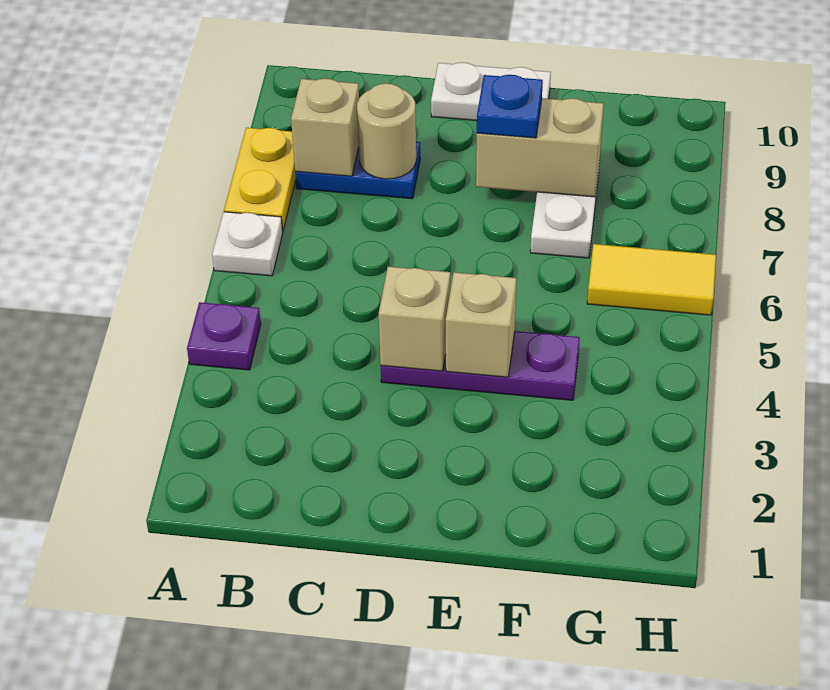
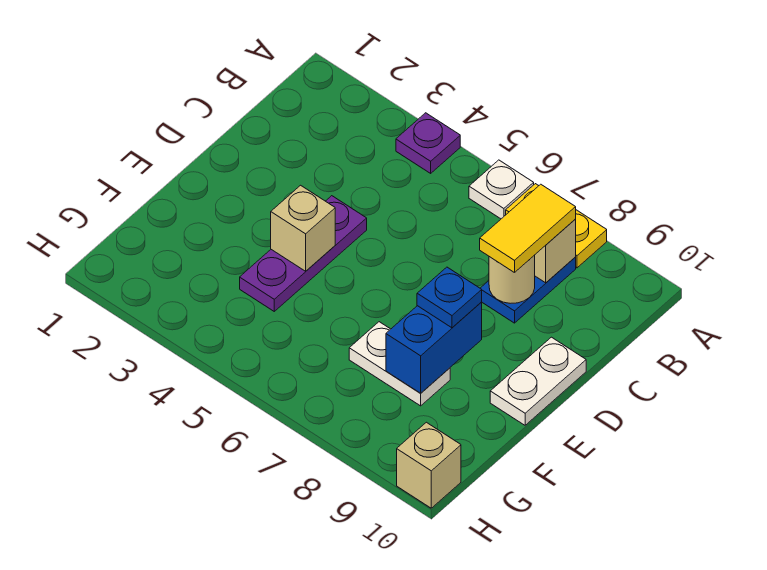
tan brick D4 level 2 -> tan brick H10 level 1
tan brick E8:F8 level 2 -> blue brick E8:F8 level 2
yellow tile G6:H6 level 1 -> yellow tile B8:C8 level 3

